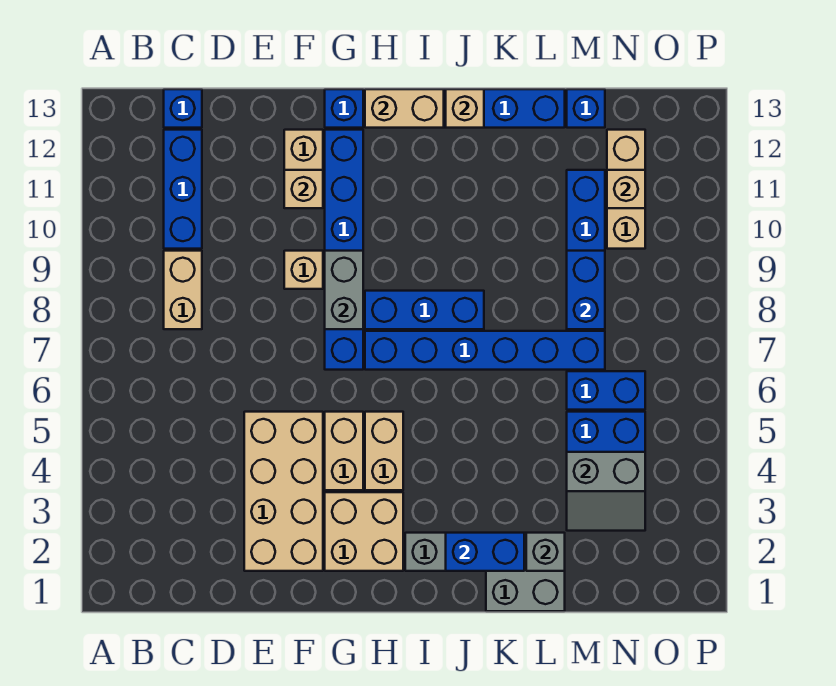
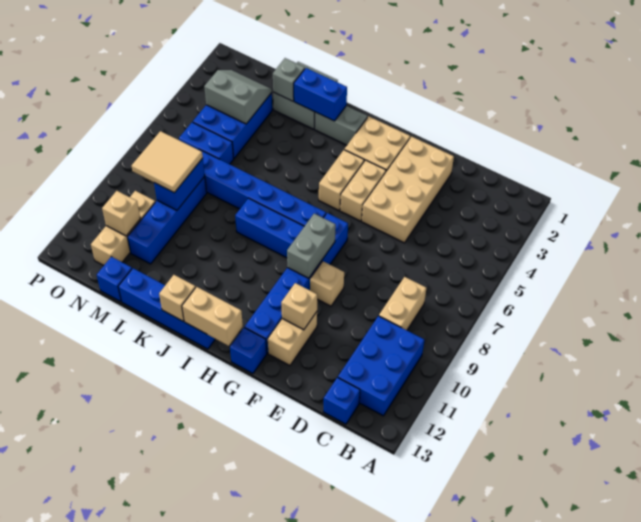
blue brick C10:C12 level 1 -> blue brick B10:C12 level 1
none -> tan tile M8:N9 level 3

